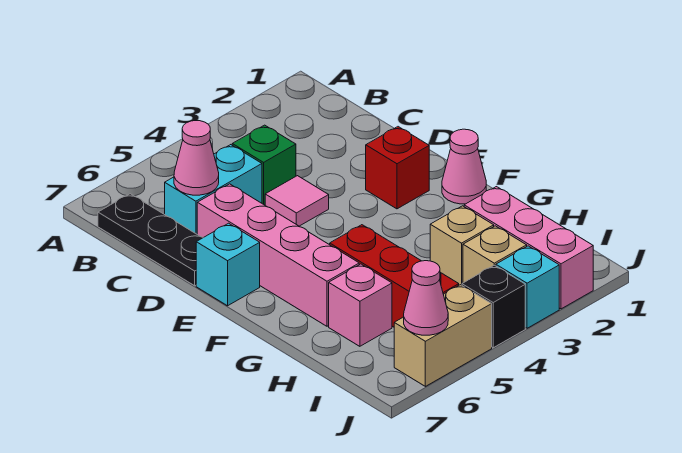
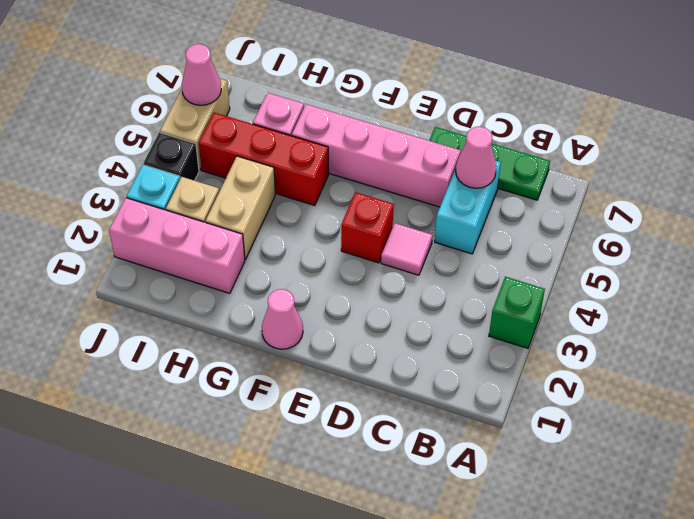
black plate B7:D7 level 1 -> green plate B7:D7 level 1
green brick C4 level 1 -> green brick A3 level 1
red brick E2 level 1 -> red brick E4 level 1
cyan brick E7 level 1 -> none
tan brick H3 level 1 -> tan brick H3:H4 level 1

